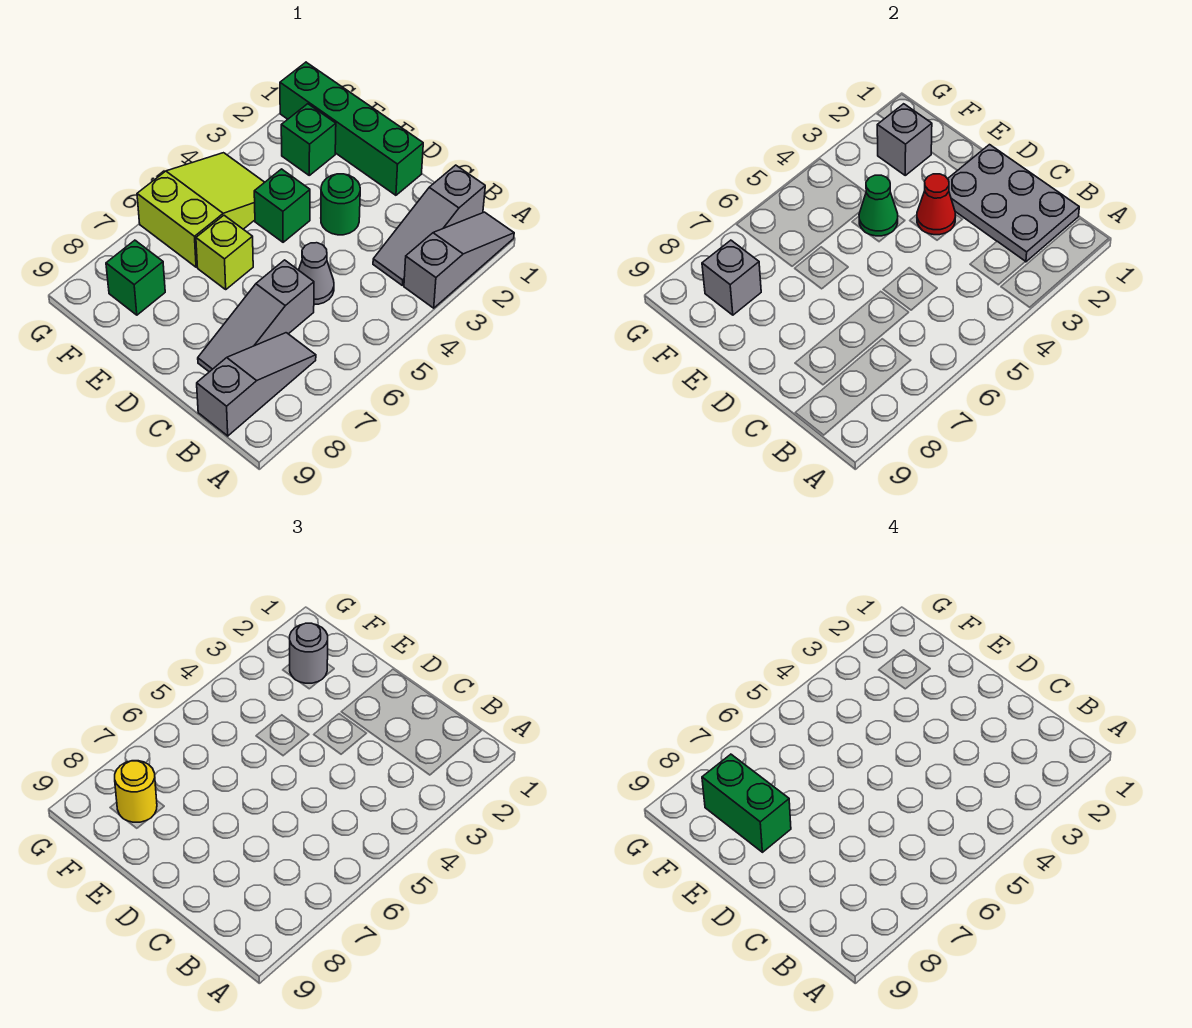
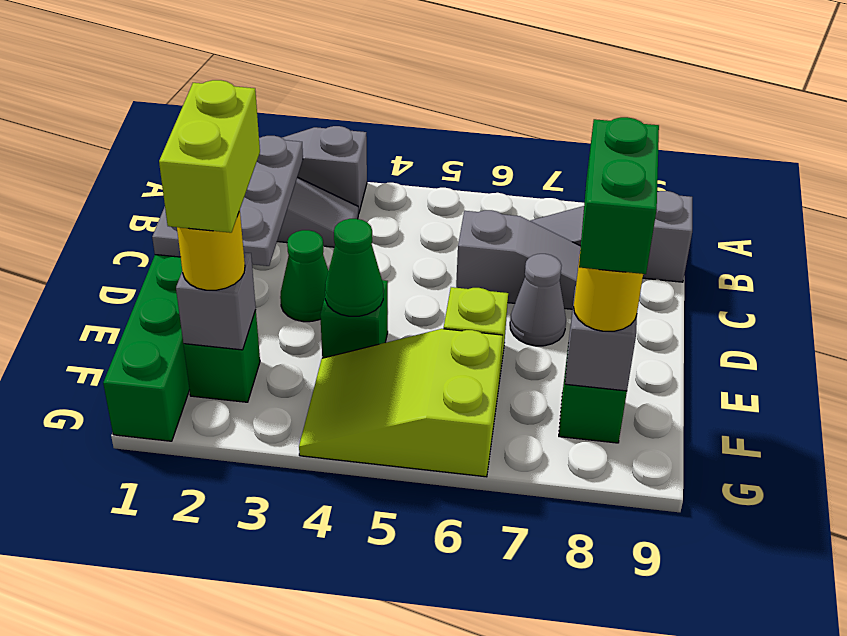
grey cone C5 level 1 -> grey cone D7 level 1
green round brick D3 level 1 -> green cone D3 level 1
red cone D3 level 2 -> none
none -> lime brick E2:F2 level 4
grey round brick F2 level 3 -> yellow round brick F2 level 3

